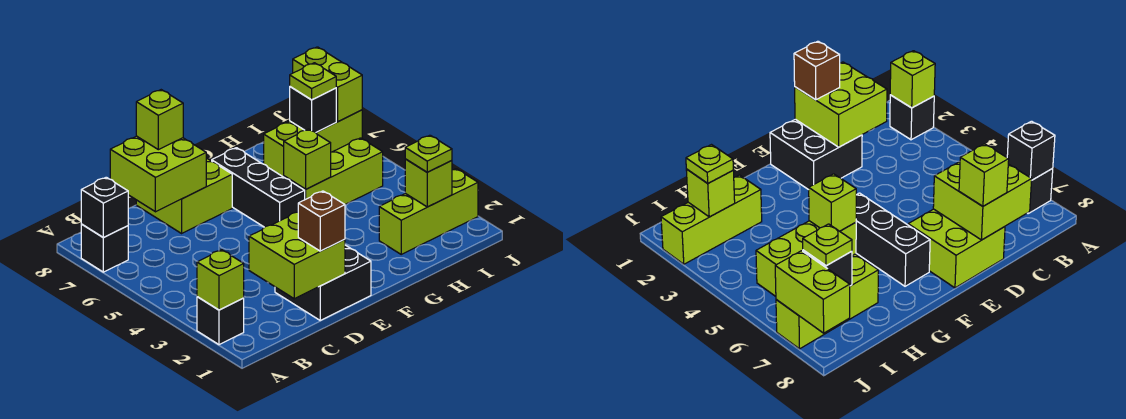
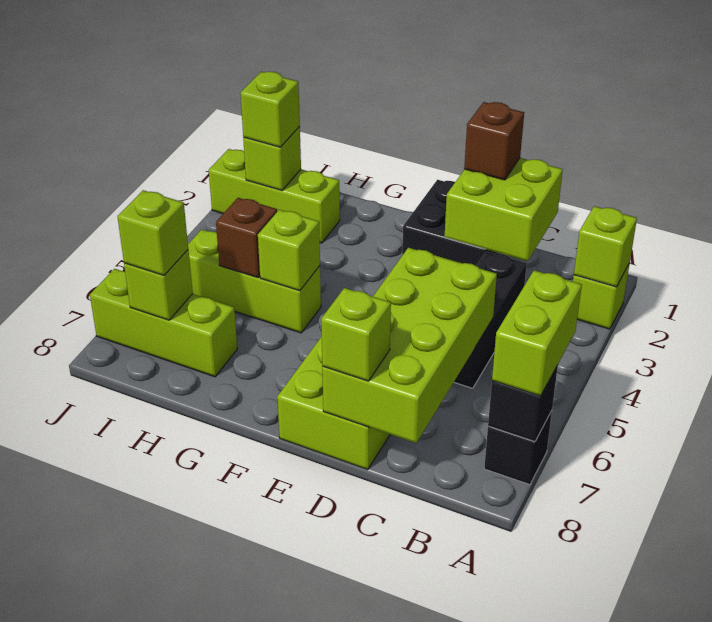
black brick A2 level 1 -> lime brick A2 level 1
lime brick C7:D8 level 2 -> lime brick C5:D8 level 2
black brick F5:F7 level 1 -> black brick C3:C5 level 1
none -> brown brick H5 level 2
lime plate I2 level 3 -> lime brick I2 level 3
black brick I7 level 2 -> lime brick I7 level 2
lime plate I7 level 3 -> lime brick I7 level 3
lime brick J7:J8 level 2 -> lime brick A6:A7 level 3

